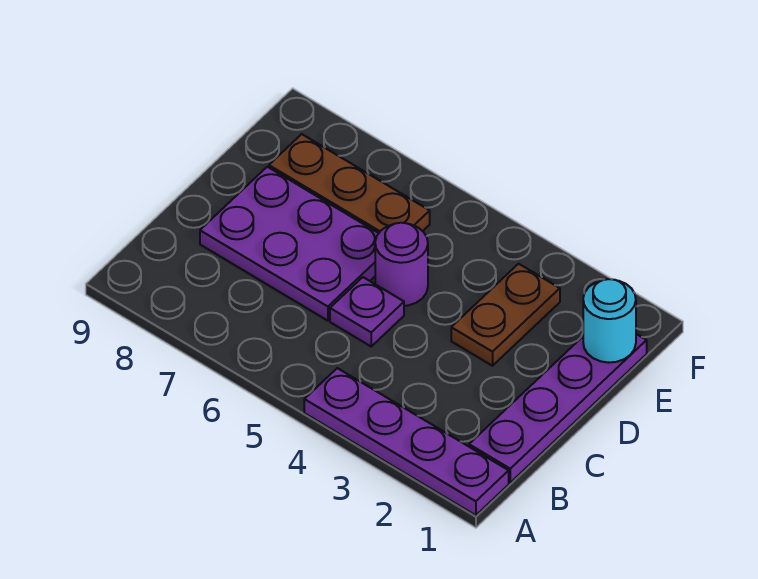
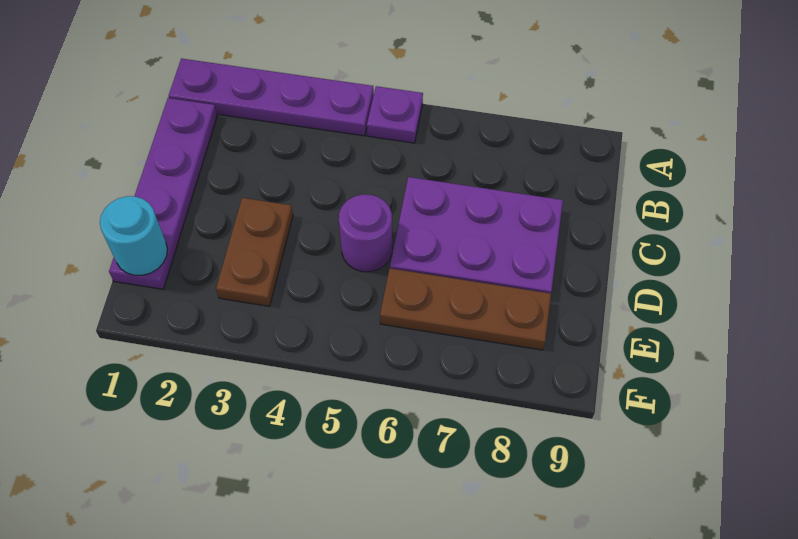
purple plate C5 level 1 -> purple plate A5 level 1

